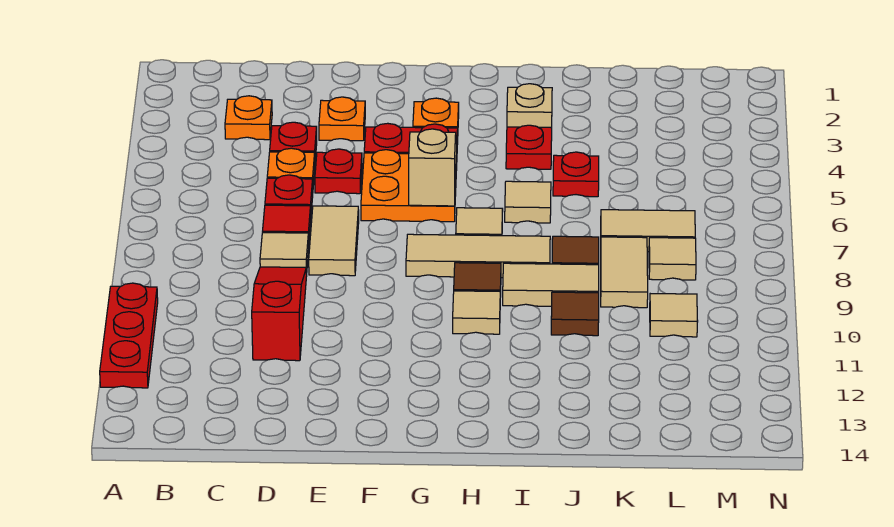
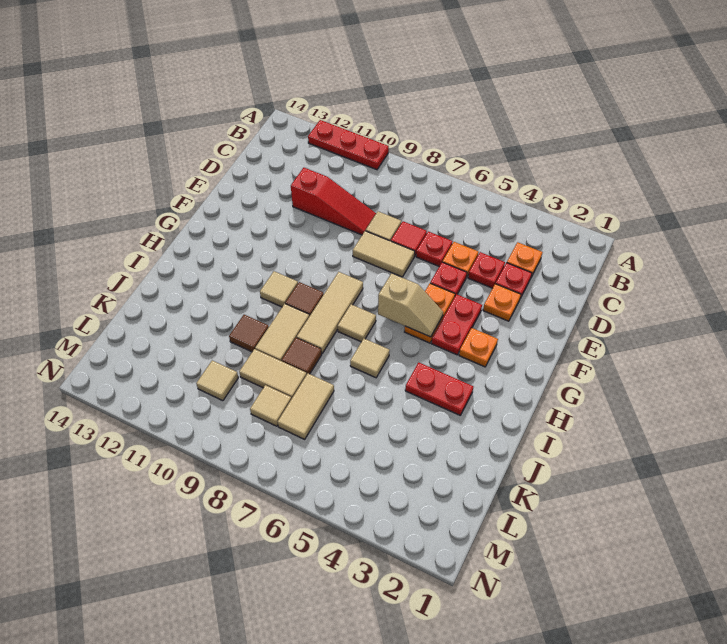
orange plate F5:G6 level 1 -> orange plate F5:G5 level 1
tan plate I3 level 2 -> none
red plate J5 level 1 -> red plate D3 level 1

